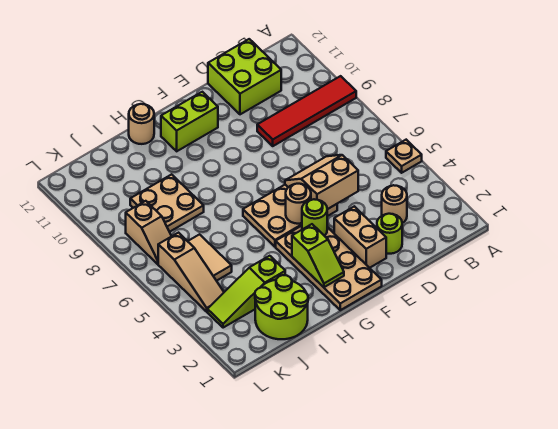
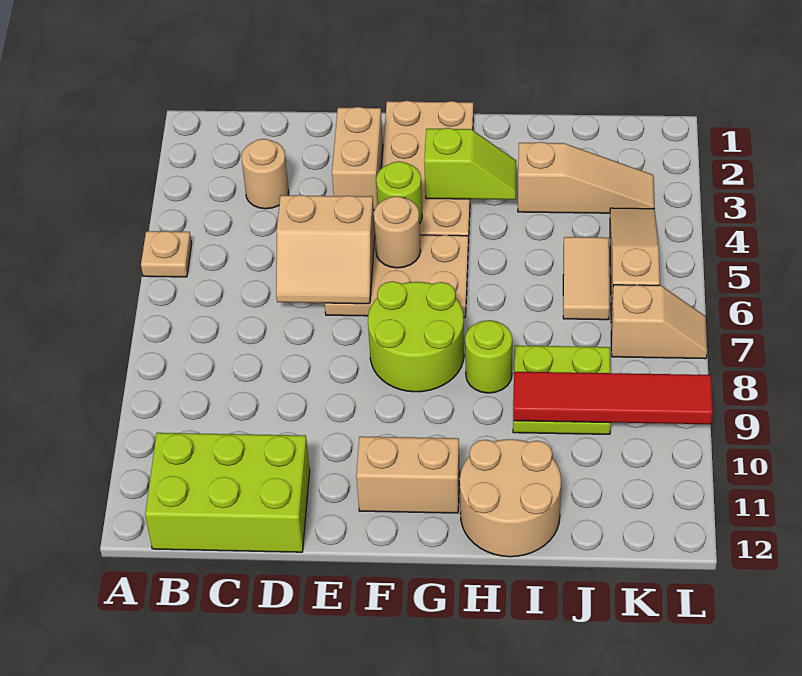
red tile A9:D9 level 1 -> red tile I9:L9 level 2
lime brick C11:D12 level 1 -> lime brick B11:D12 level 1
lime round brick D2 level 1 -> lime round brick H8 level 1
lime brick F11:G11 level 1 -> tan brick F11:G11 level 1
lime slope G2:G3 level 2 top 3 -> lime slope G3:H3 level 2 top G
tan round brick H12 level 1 -> tan round brick H11:I12 level 1
lime round brick I1:J2 level 1 -> lime round brick F7:G8 level 1
lime slope I3:K3 level 1 top I -> tan slope I3:K3 level 1 top I
tan plate I8:J9 level 1 -> lime plate I8:J9 level 1
tan slope K7:K8 level 1 top 8 -> tan slope K7:L7 level 1 top K

